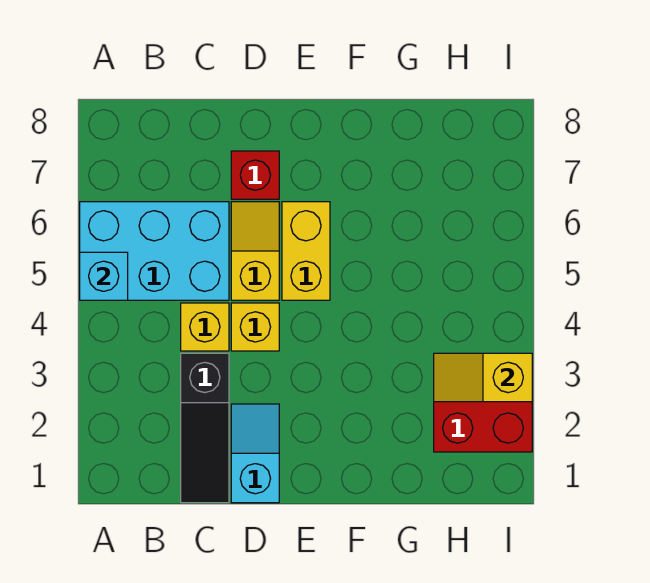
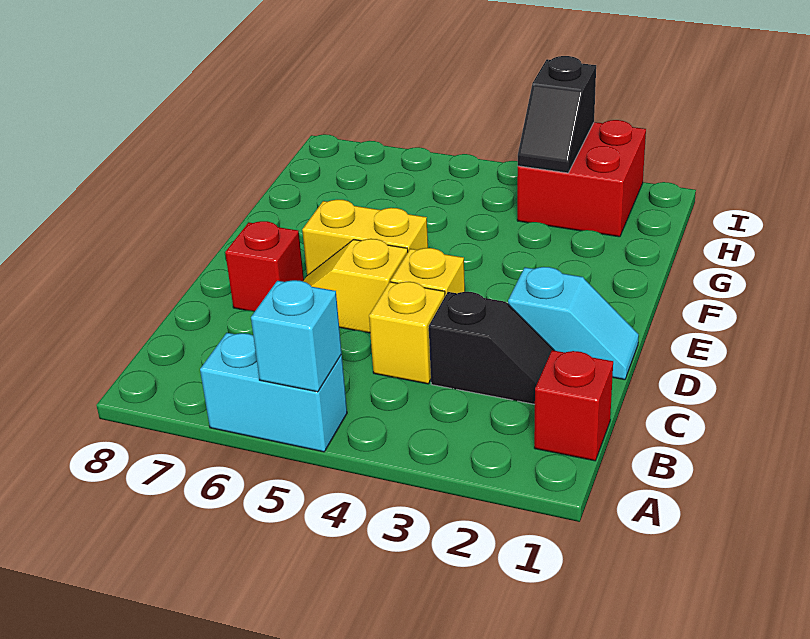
cyan brick A5:C6 level 1 -> cyan brick A5:A6 level 1
none -> red brick B1 level 1
black slope C1:C3 level 1 top 3 -> black slope C2:C3 level 1 top 3
cyan slope D1:D2 level 1 top 1 -> cyan slope D1:D2 level 1 top 2
yellow slope H3:I3 level 2 top I -> black slope H3:I3 level 2 top I

